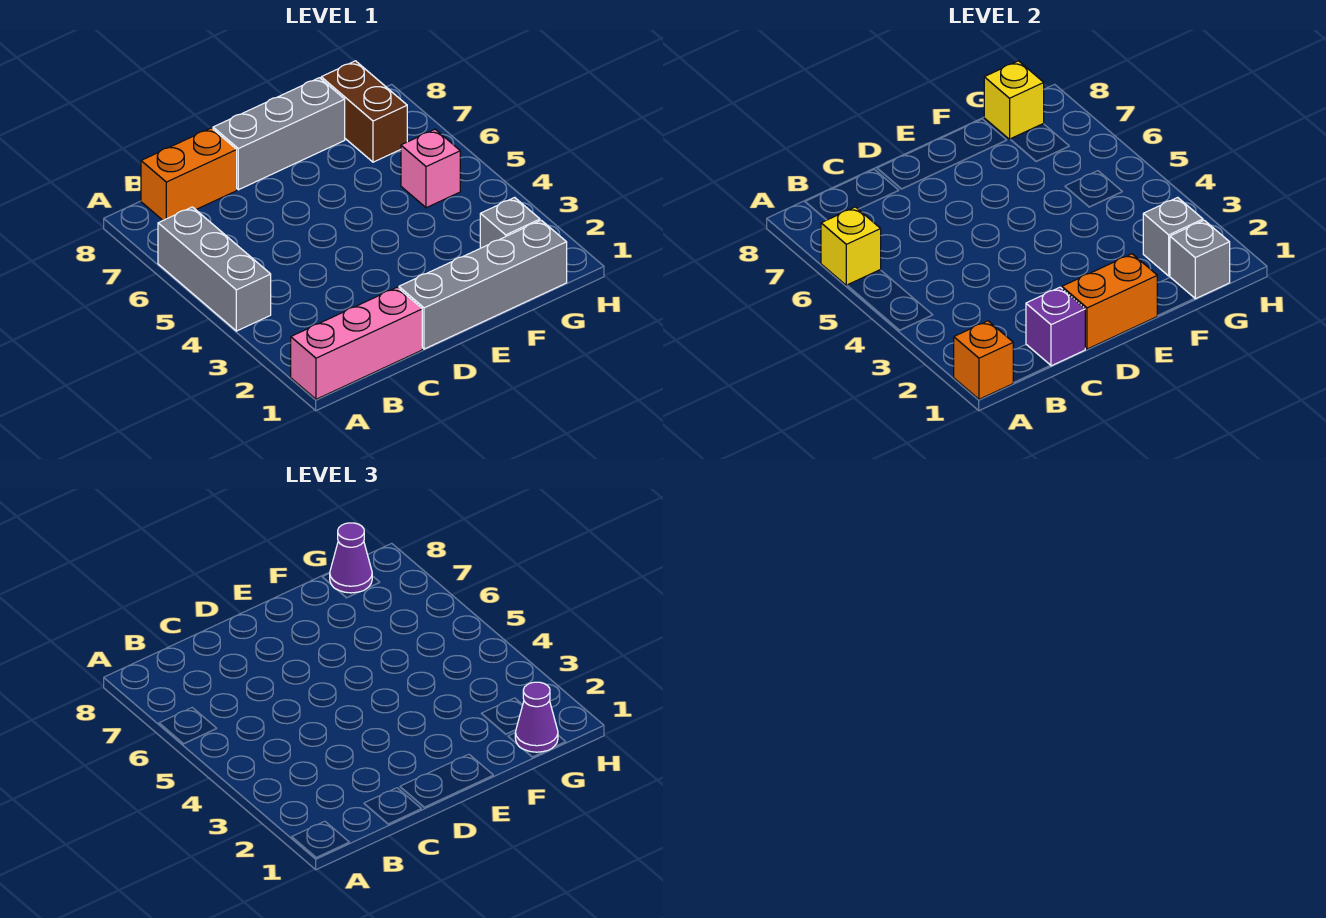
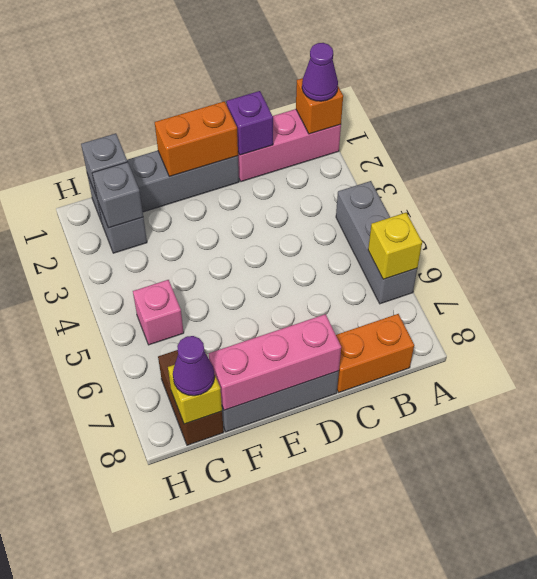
none -> pink brick D8:F8 level 2
purple cone G1 level 3 -> purple cone A1 level 3

